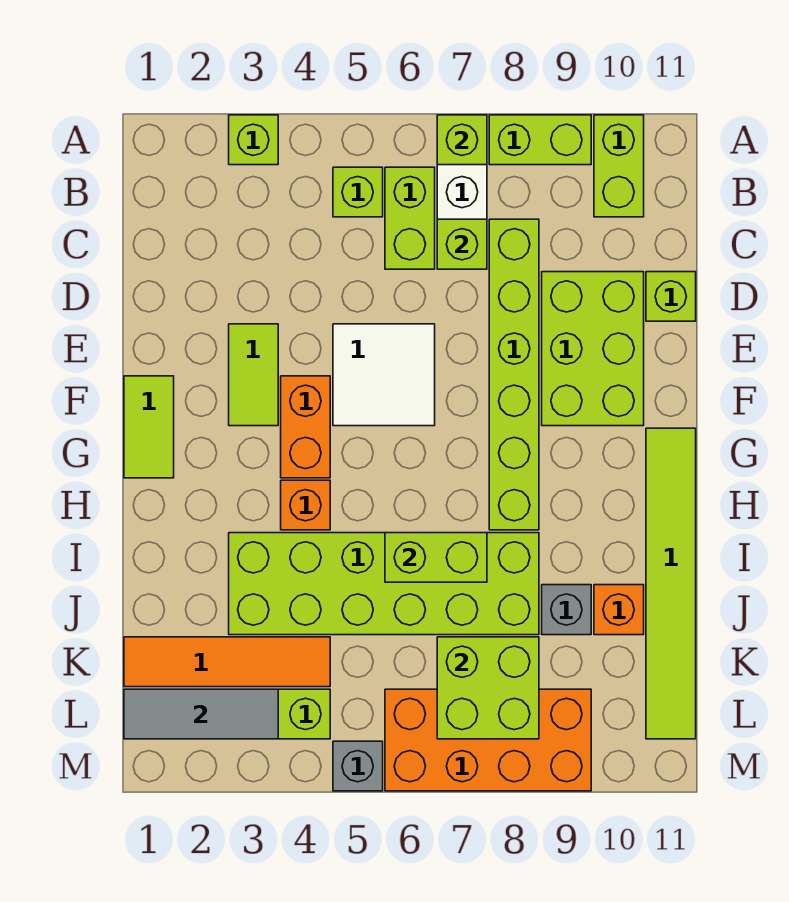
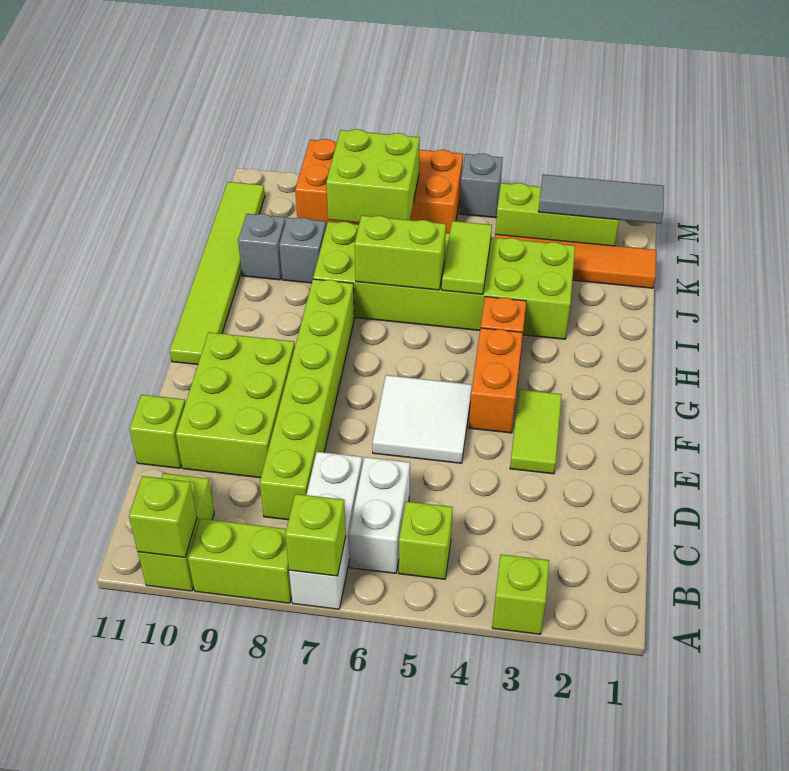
lime brick B6:C6 level 1 -> white brick B6:C6 level 1
lime brick C7 level 2 -> lime brick A10 level 2
lime tile F1:G1 level 1 -> lime tile I5:J5 level 2
orange brick J10 level 1 -> grey brick J10 level 1

